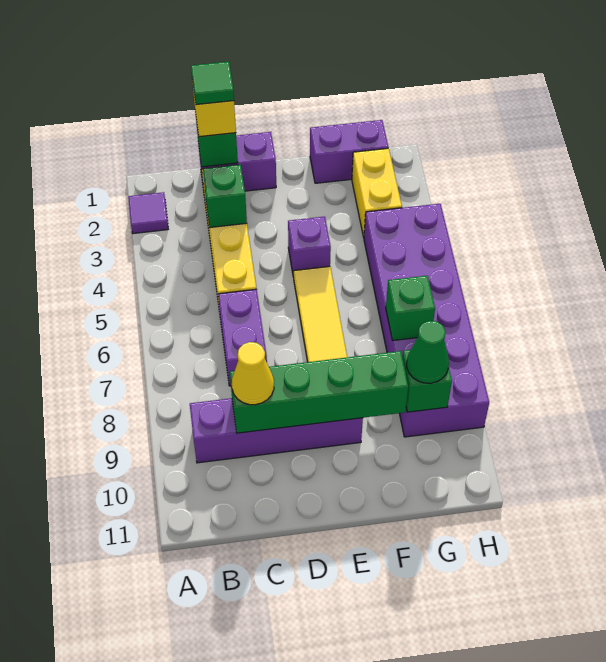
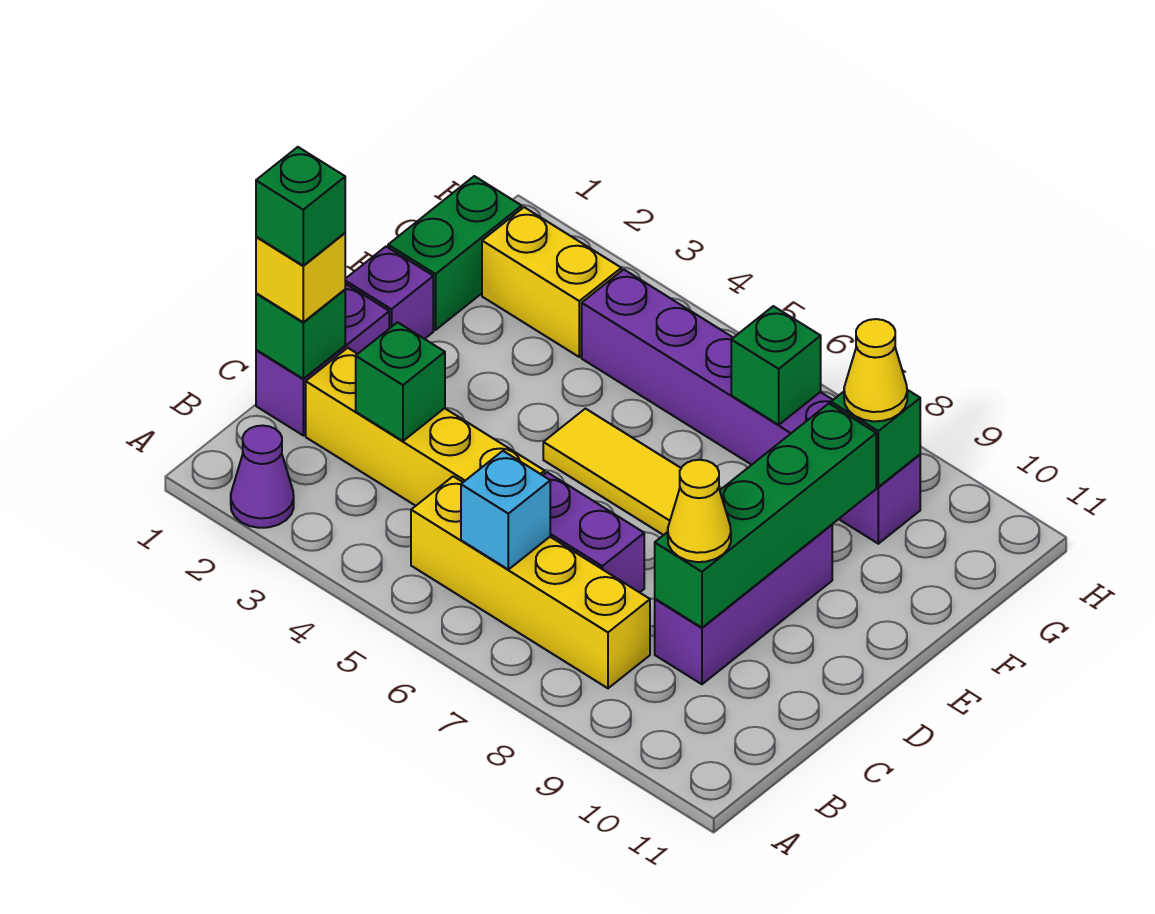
purple tile A2 level 1 -> purple cone A2 level 1
none -> yellow brick B5:B8 level 1
none -> cyan brick B6 level 2
purple brick B9:E9 level 1 -> purple brick C9:E9 level 1
green tile C1 level 4 -> green brick C1 level 4
purple brick E4 level 1 -> purple brick E1 level 1
purple brick F1:G1 level 1 -> green brick F1:G1 level 1
purple brick G4:H9 level 1 -> purple brick G4:G9 level 1
green cone G9 level 3 -> yellow cone G9 level 3

